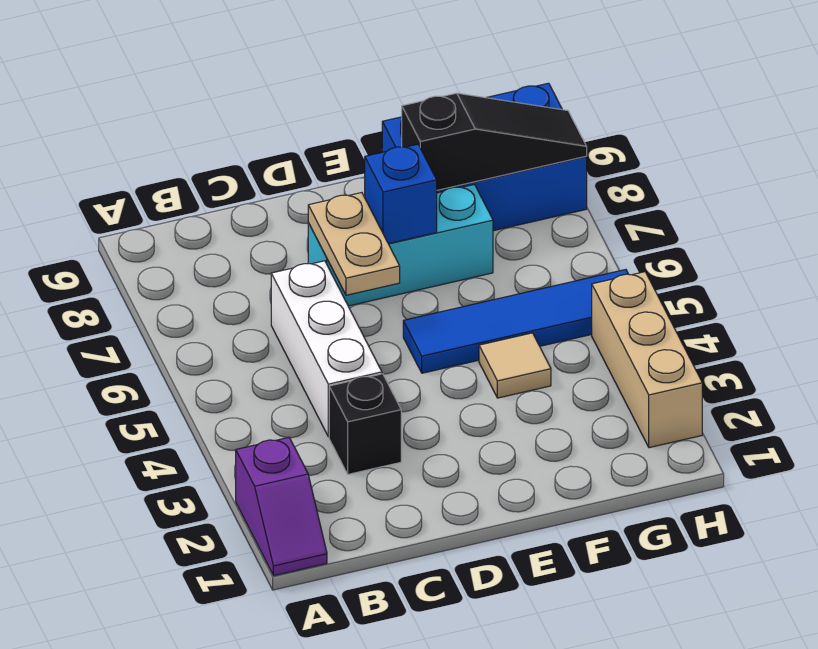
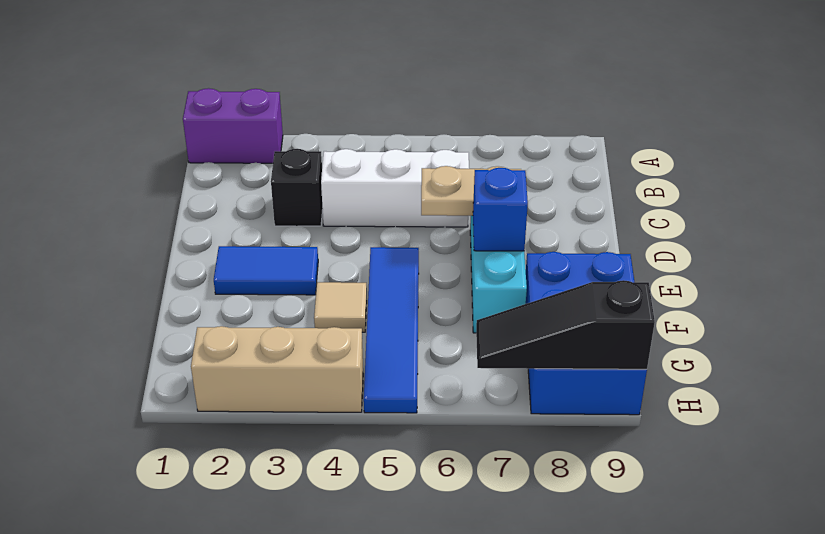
purple slope A1:A2 level 1 top 2 -> purple brick A1:A2 level 1
none -> blue tile E2:E3 level 1
black slope F8:H8 level 2 top F -> black slope H7:H9 level 2 top 9

